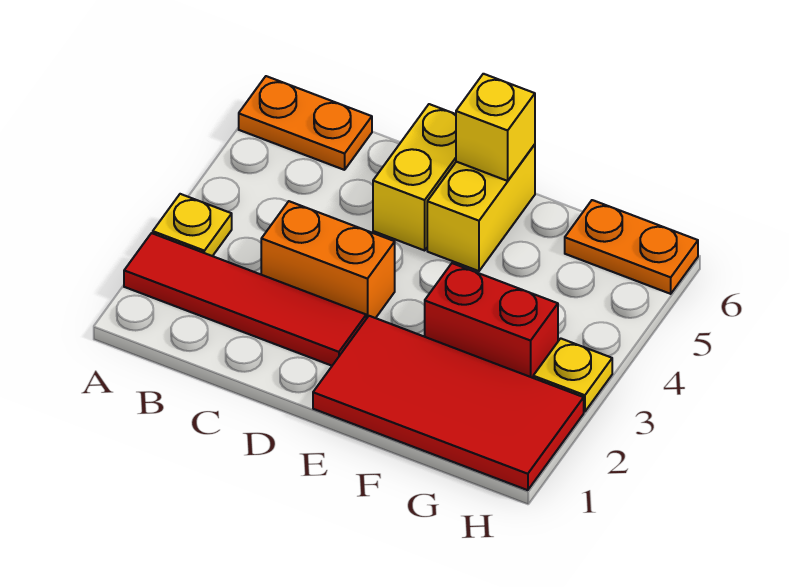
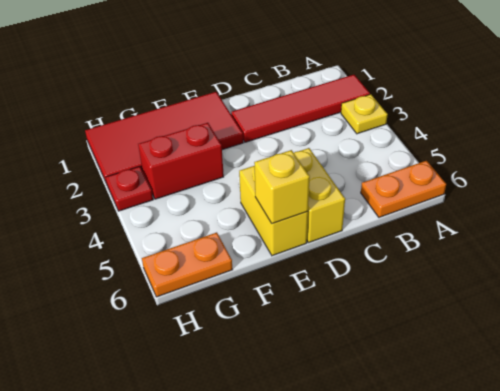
orange brick C3:D3 level 1 -> none
yellow plate H3 level 1 -> red plate H3 level 1

